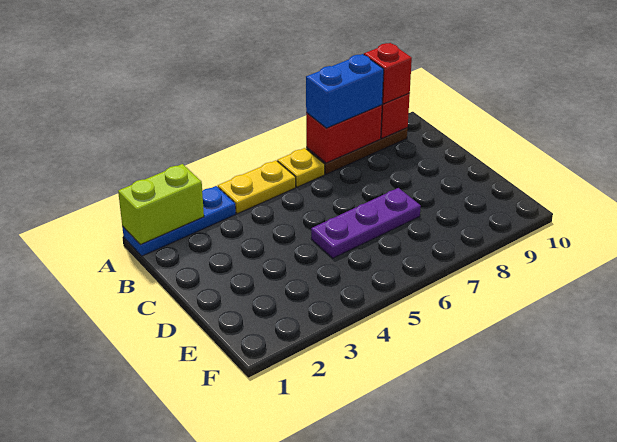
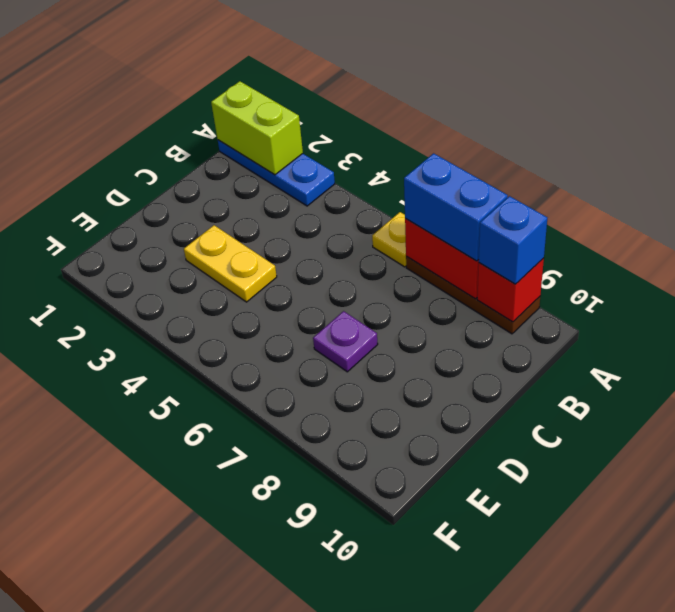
yellow plate A4:A5 level 1 -> yellow plate D3:D4 level 1
red brick A9 level 3 -> blue brick A9 level 3
purple plate D5:D7 level 1 -> purple plate D7 level 1

